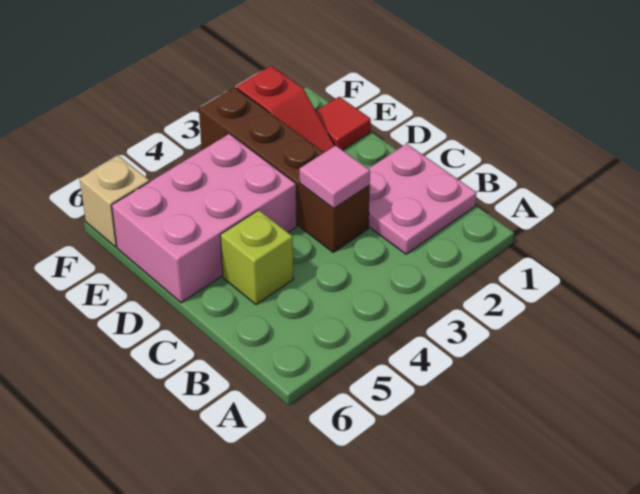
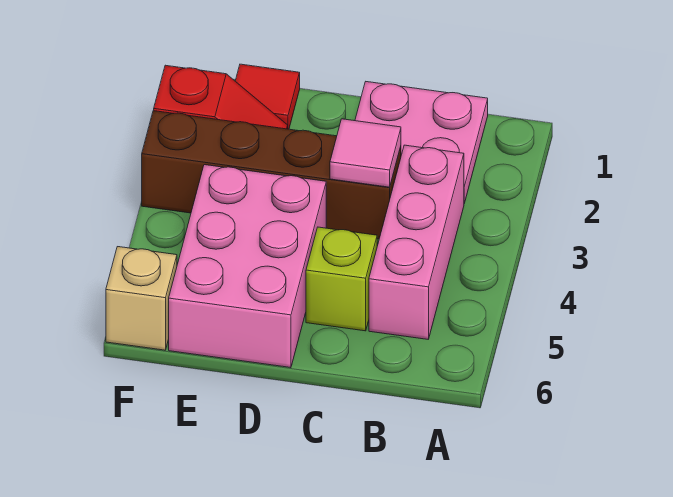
none -> pink brick B3:B5 level 1

